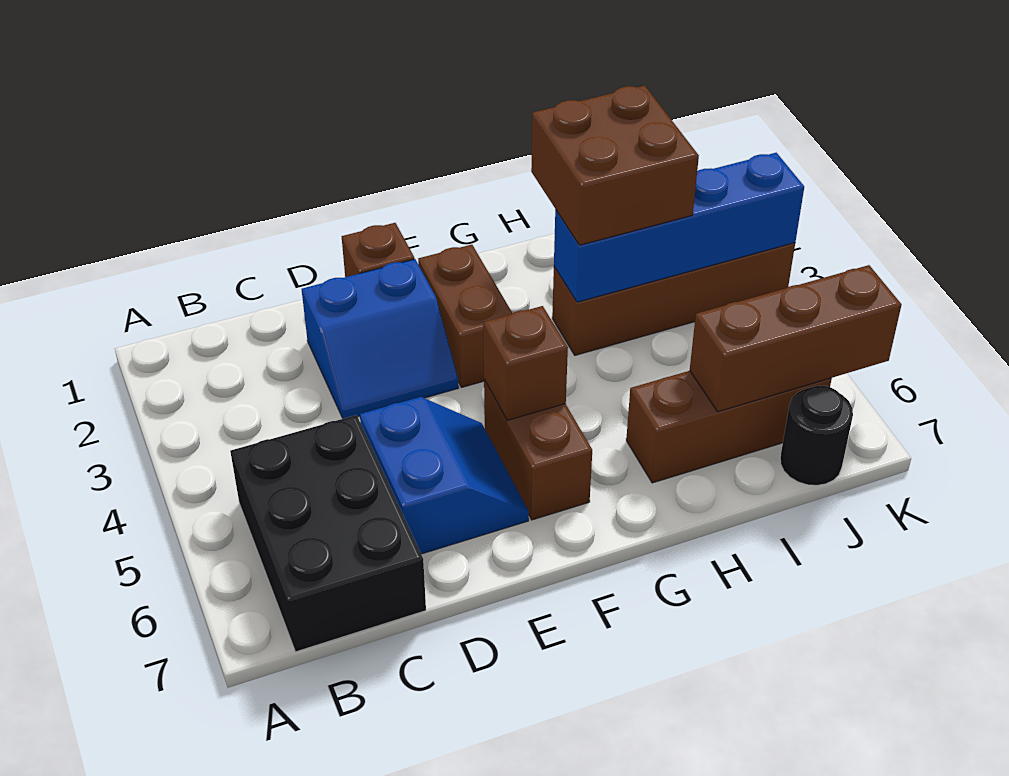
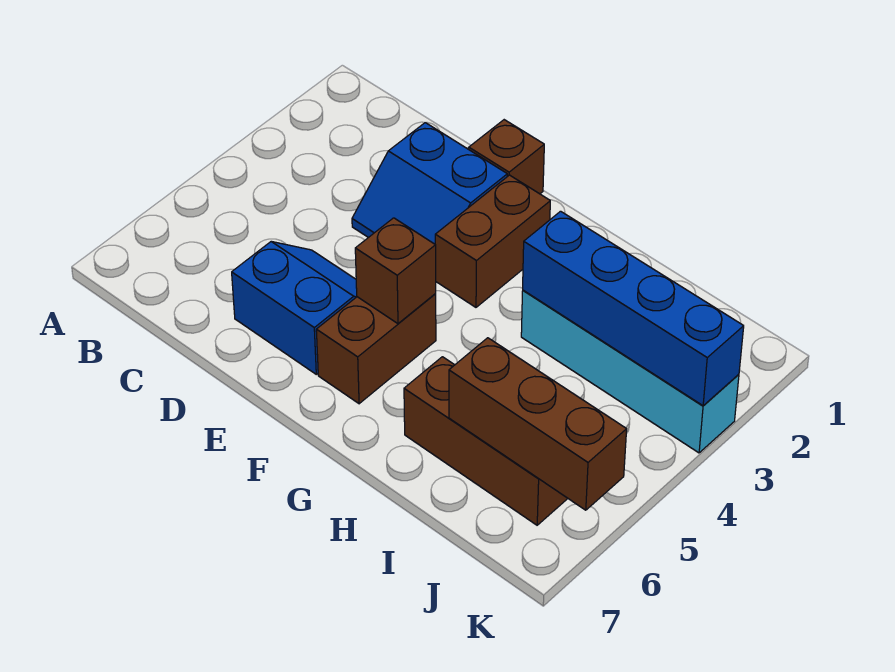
black brick B5:C7 level 1 -> none
blue slope D5:E6 level 1 top D -> blue slope D5:E6 level 1 top 6
brown brick H2:I3 level 3 -> none
brown brick H3:K3 level 1 -> cyan brick H3:K3 level 1
black round brick J7 level 1 -> none

